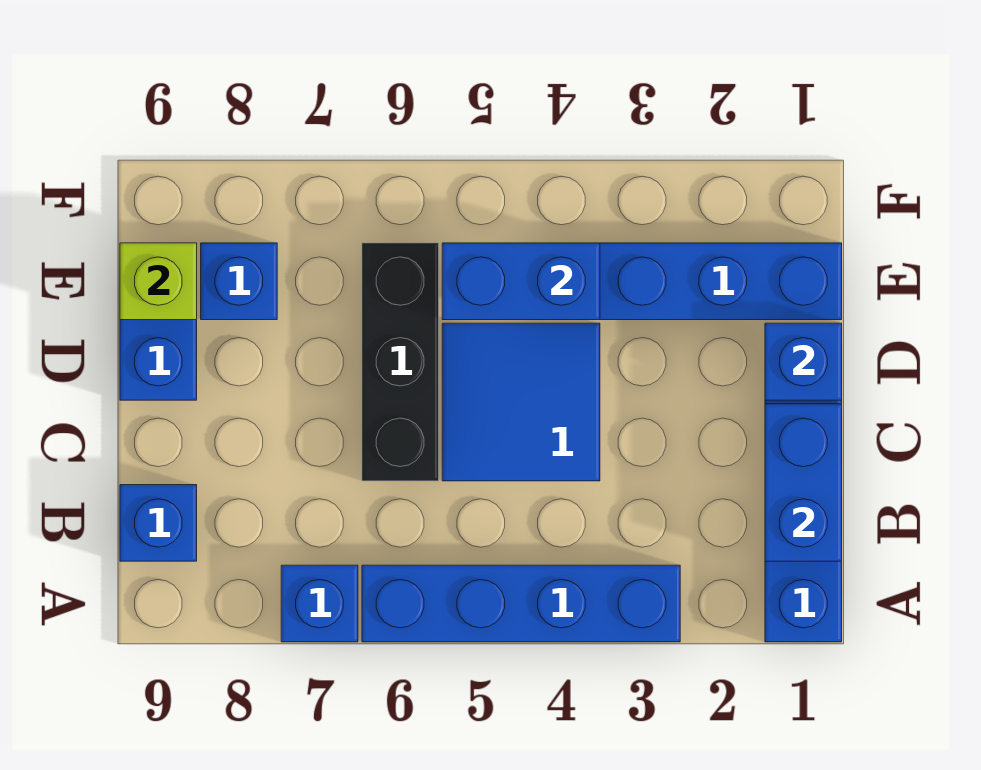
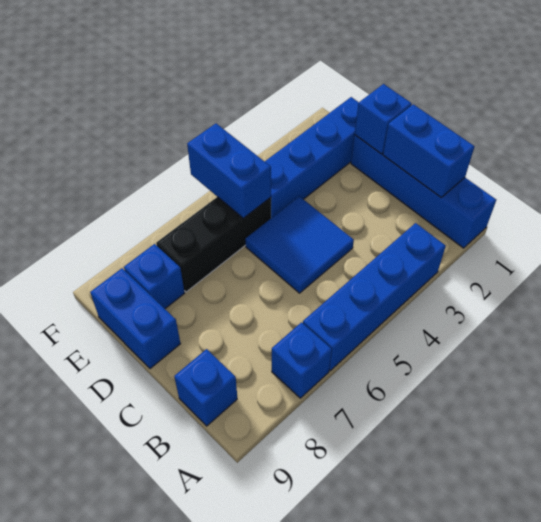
black brick C6:E6 level 1 -> black brick E5:E7 level 1
blue brick E4:E5 level 2 -> blue brick E5:F5 level 2
lime brick E9 level 2 -> none

